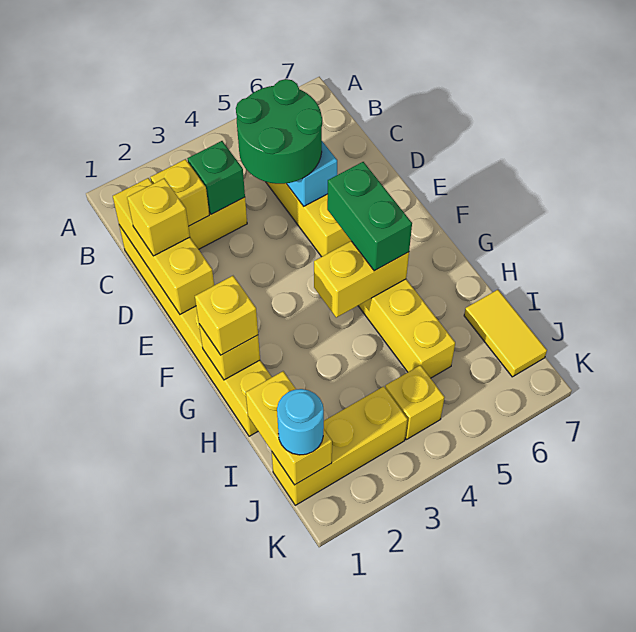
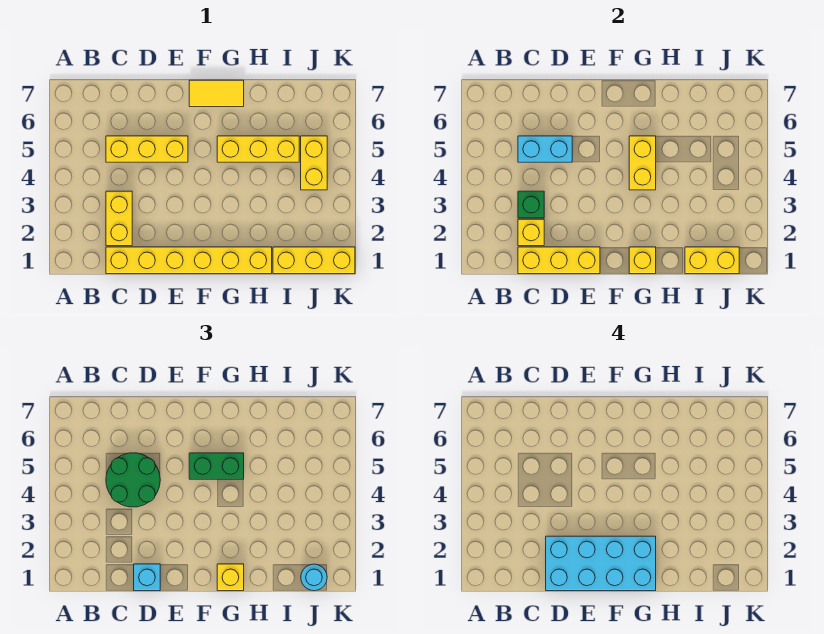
yellow brick D1 level 3 -> cyan brick D1 level 3
none -> cyan brick D1:G2 level 4
yellow tile I7:J7 level 1 -> yellow tile F7:G7 level 1
yellow brick J1:J3 level 1 -> yellow brick I1:K1 level 1
yellow brick J4 level 1 -> yellow brick J4:J5 level 1

